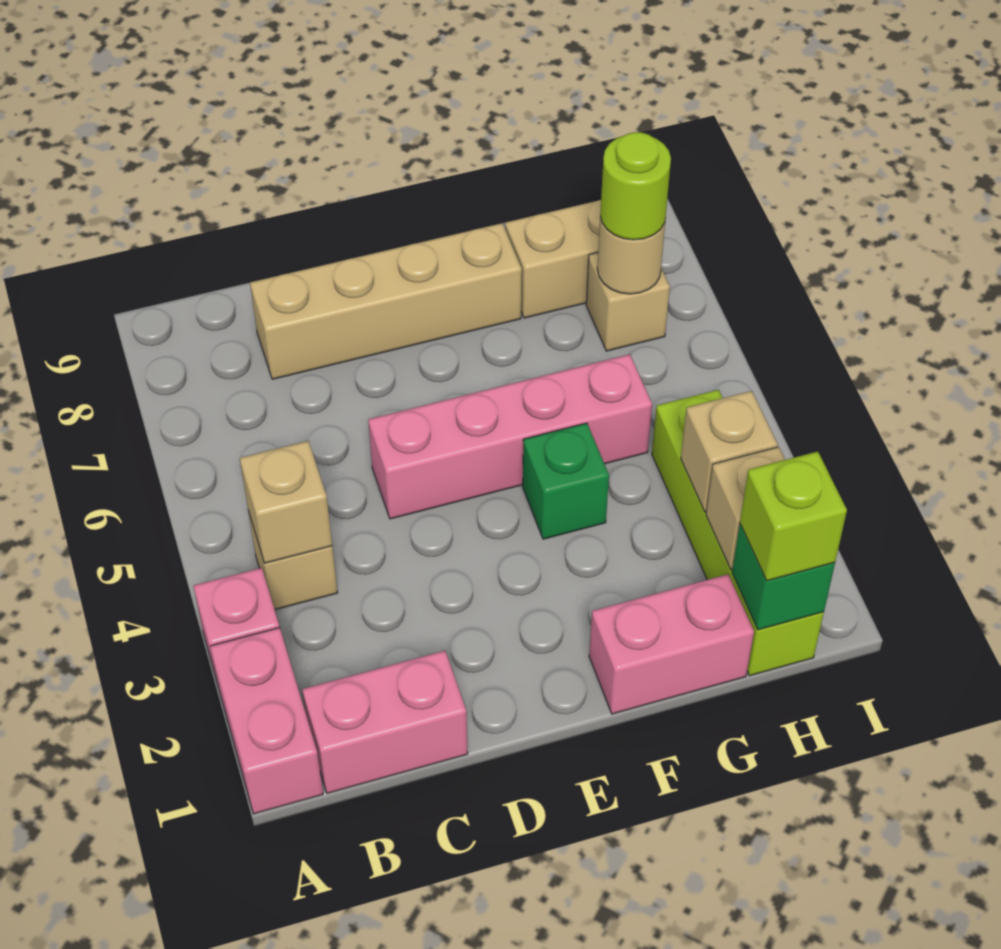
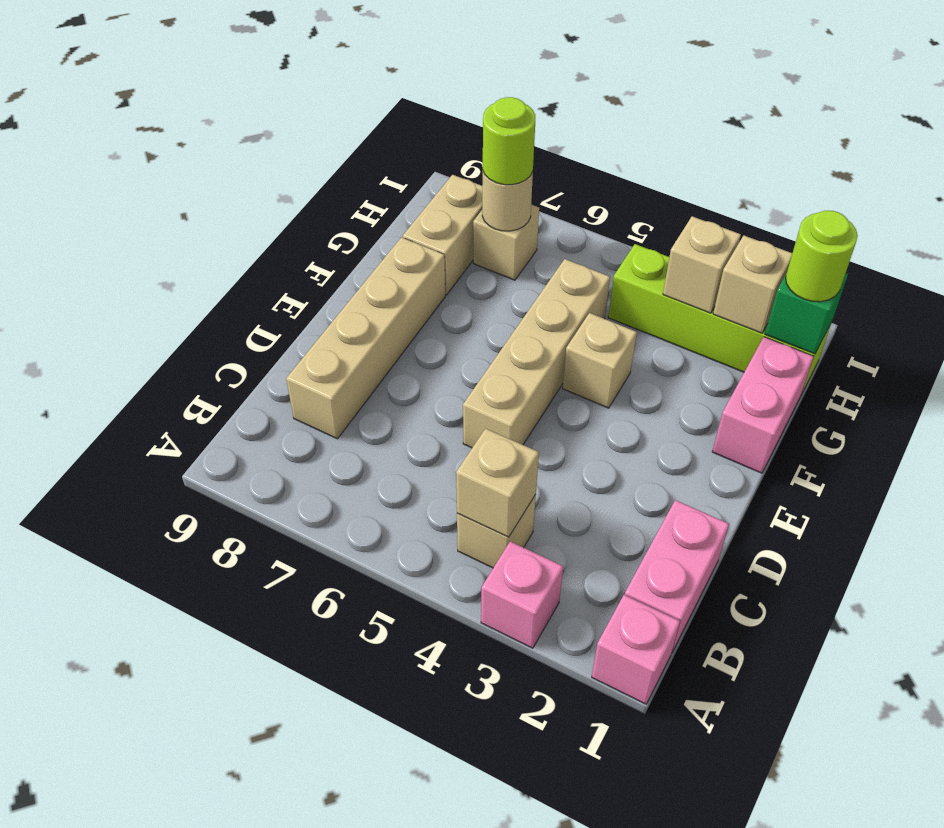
pink brick A1:A2 level 1 -> pink brick A1 level 1
pink brick D5:G5 level 1 -> tan brick D5:G5 level 1
green brick F4 level 1 -> tan brick F4 level 1
lime brick H1 level 3 -> lime round brick H1 level 3

